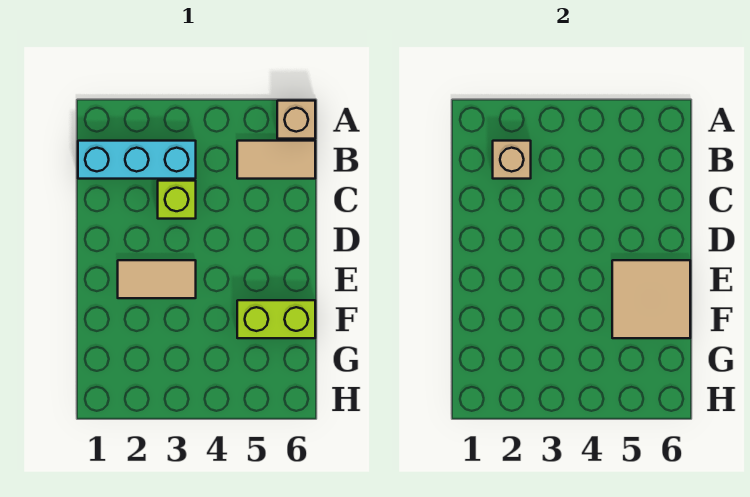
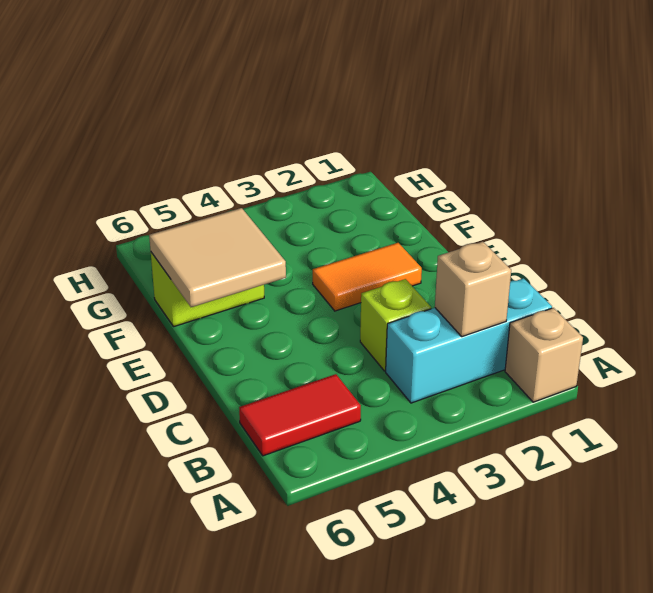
tan brick A6 level 1 -> tan brick A1 level 1
tan tile B5:B6 level 1 -> red tile B5:B6 level 1
tan tile E2:E3 level 1 -> orange tile E2:E3 level 1

